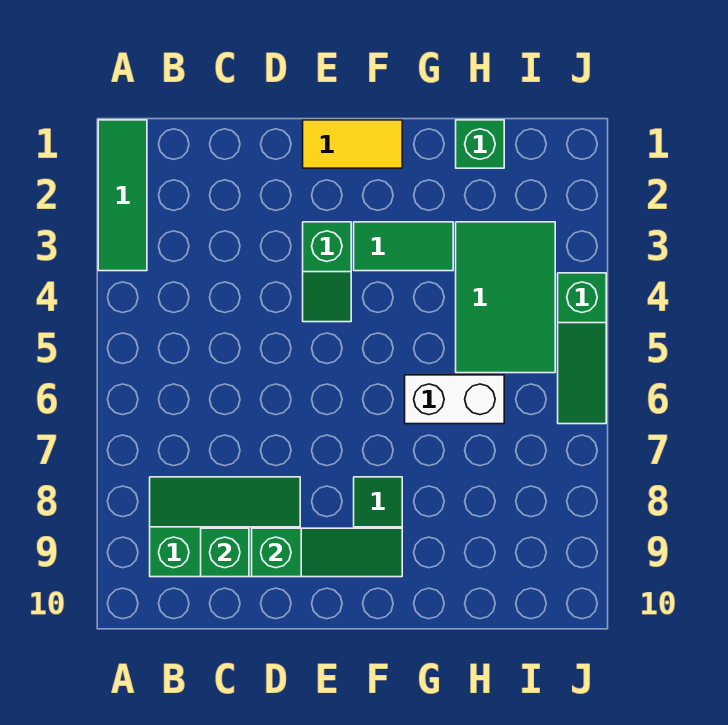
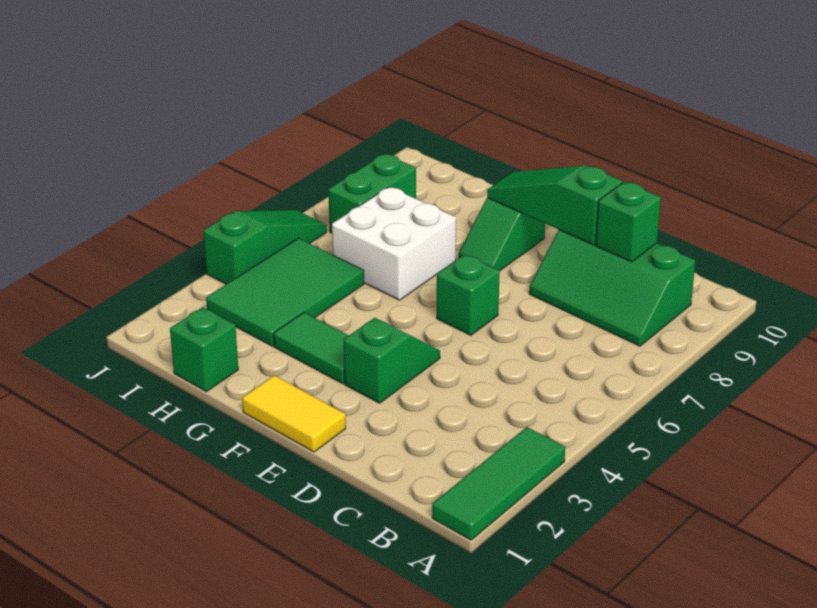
none -> green brick E6 level 1
white brick G6:H6 level 1 -> white brick G6:H7 level 1
none -> green brick I7:I8 level 1

